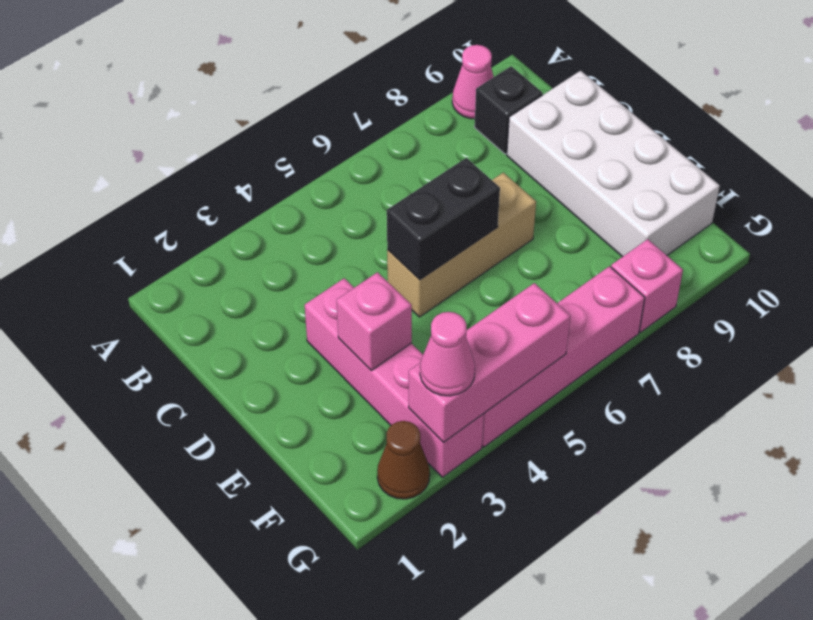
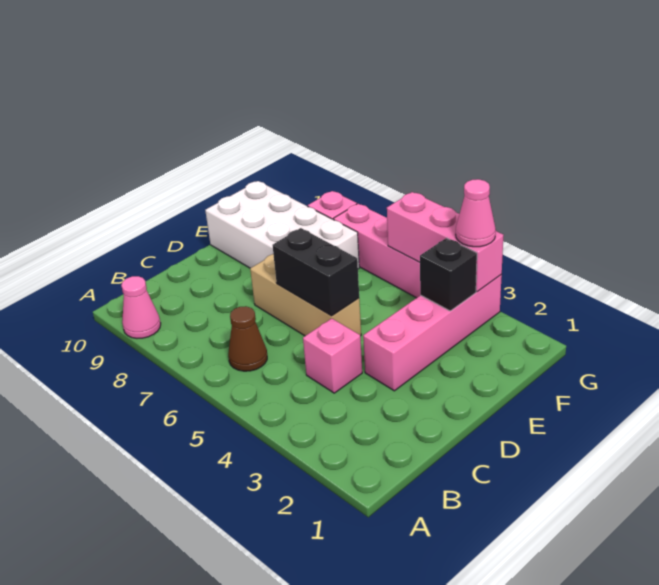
black brick B9 level 1 -> black brick F3 level 2
white brick C9:F10 level 1 -> white brick E7:F10 level 1
pink brick E3 level 2 -> pink brick C4 level 1
brown cone G2 level 1 -> brown cone B6 level 1

